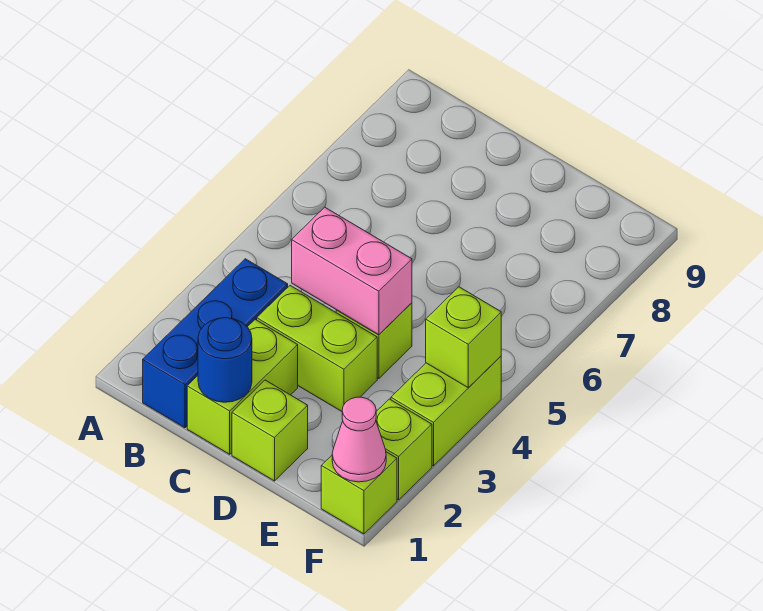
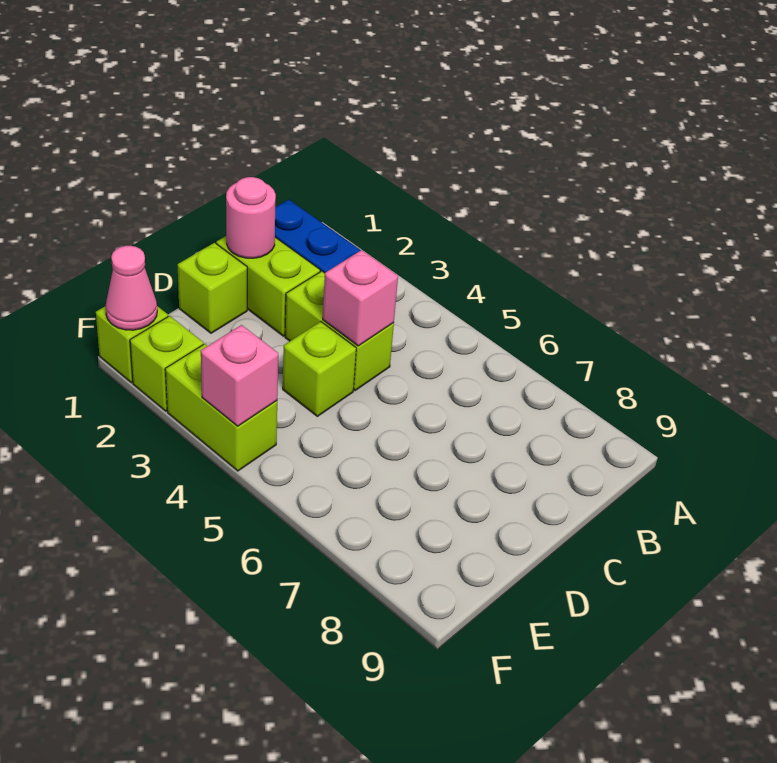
blue round brick C1 level 2 -> pink round brick C1 level 2
lime brick C3:D3 level 1 -> lime brick C3:C4 level 1
pink brick C4:D4 level 2 -> pink brick C4 level 2
lime brick F4 level 2 -> pink brick F4 level 2

